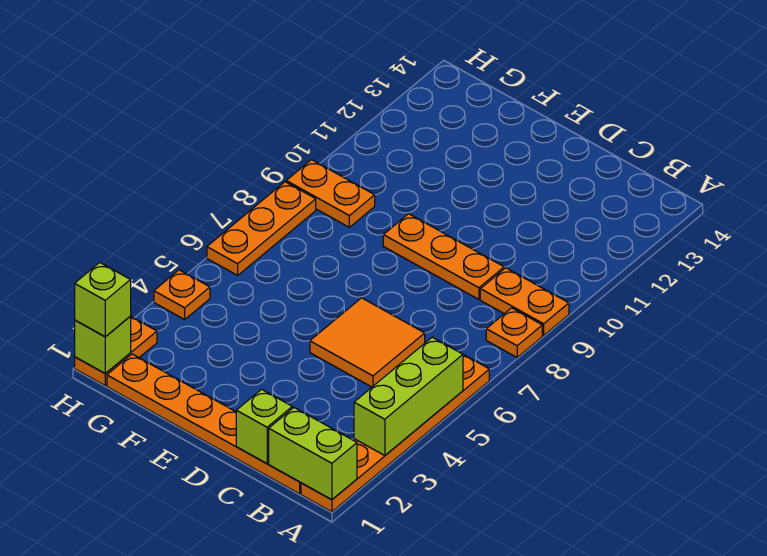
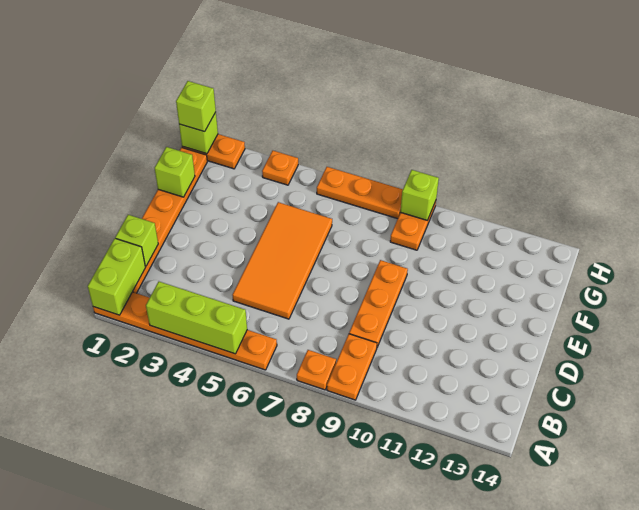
orange tile C5:D6 level 1 -> orange tile C5:F6 level 1
none -> lime brick F1 level 2
none -> lime brick H9 level 2

